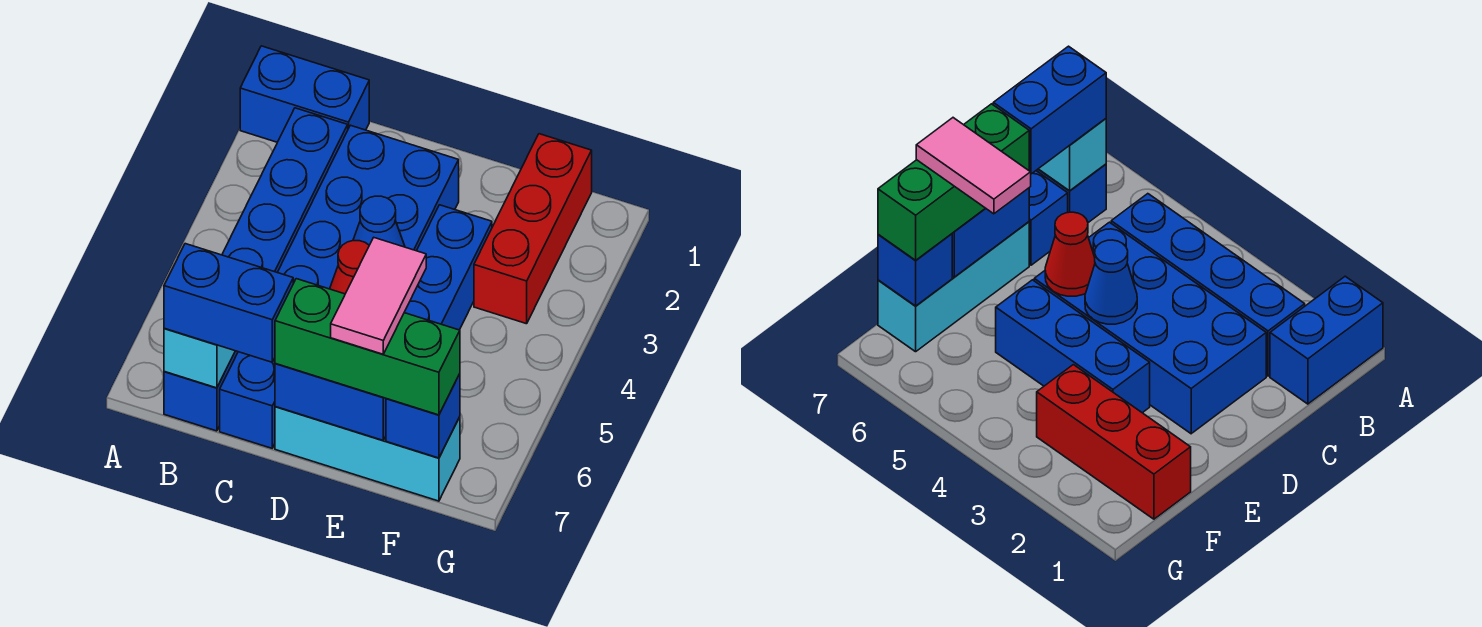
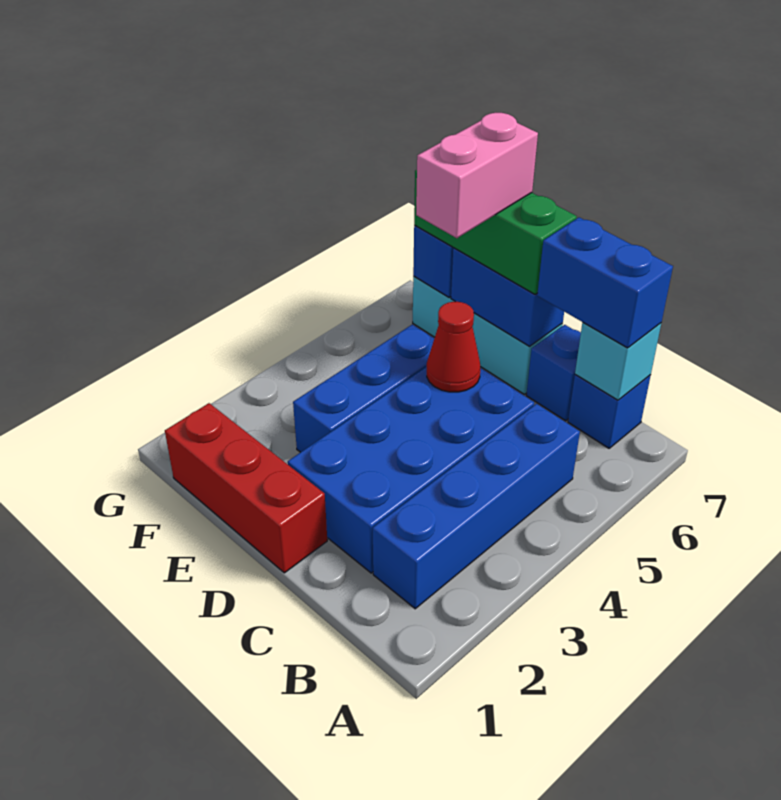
blue brick A1:B1 level 1 -> none
blue cone D4 level 2 -> none
pink tile E6:E7 level 4 -> pink brick E6:E7 level 4
red brick F1:F3 level 1 -> red brick D1:F1 level 1

